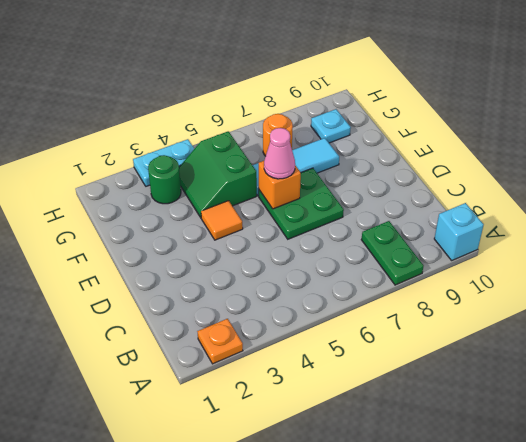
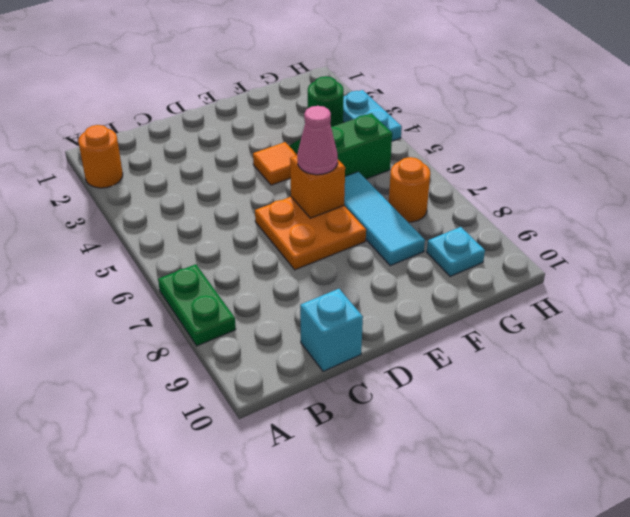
orange plate A2 level 1 -> orange round brick A2 level 1
green plate A8:B8 level 1 -> green plate A7:A8 level 1
cyan brick A10 level 1 -> cyan brick C10 level 1
green plate D6:E7 level 1 -> orange plate D6:E7 level 1

